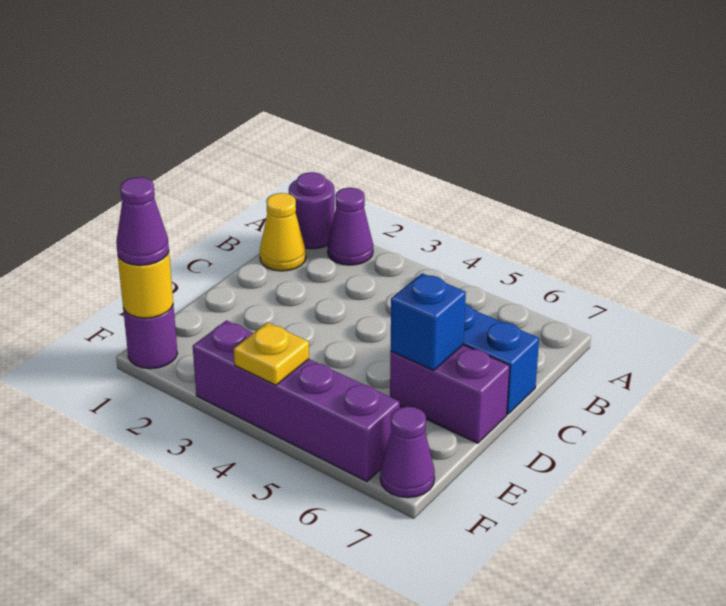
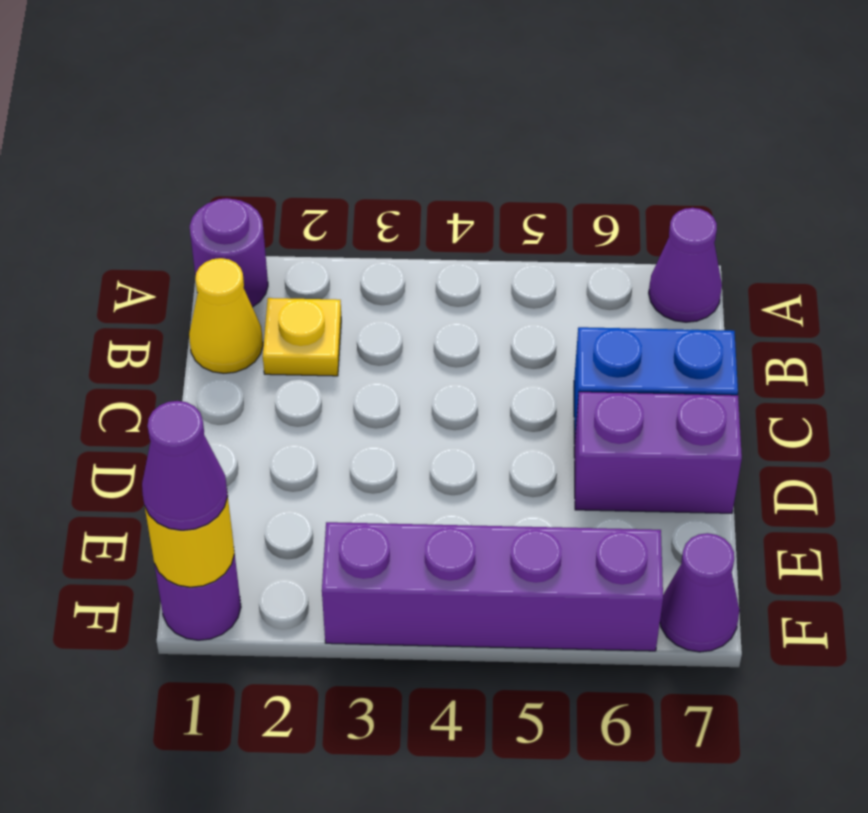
purple cone A2 level 1 -> purple cone A7 level 1
blue brick D6 level 2 -> none
yellow plate F4 level 2 -> yellow plate B2 level 1

